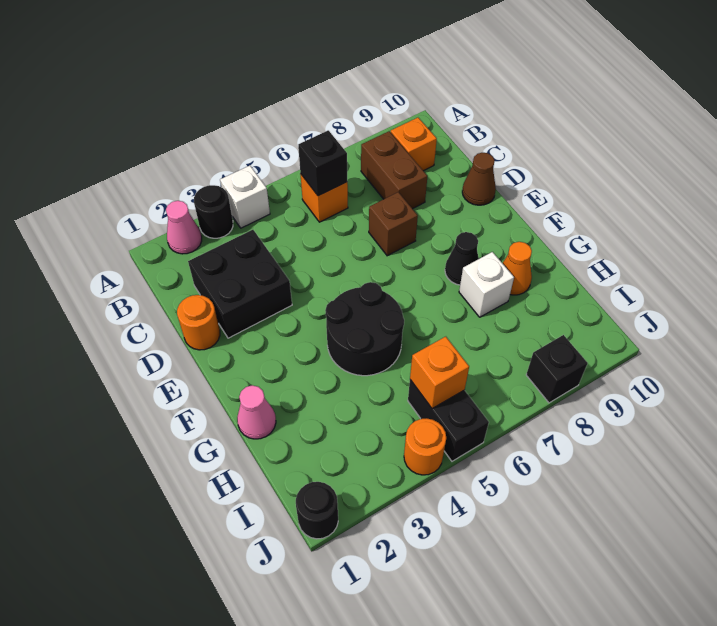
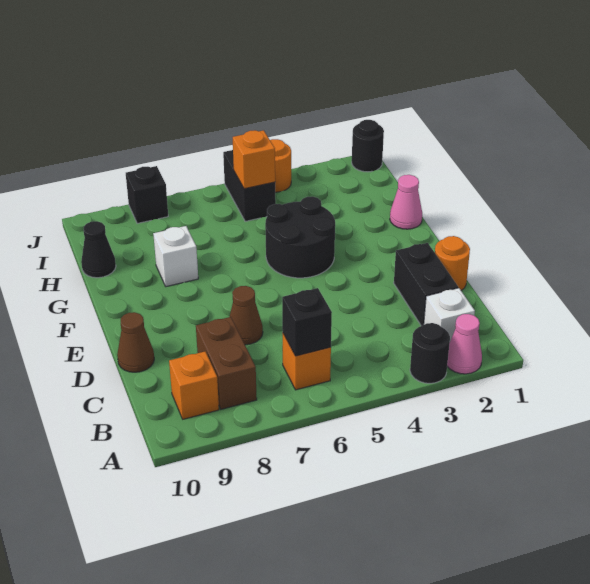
white brick A4 level 1 -> white brick B2 level 1
black brick C2:D3 level 1 -> black brick C2:D2 level 1
brown brick D7 level 1 -> brown cone D7 level 1
black cone F8 level 1 -> black cone H10 level 1
orange cone G9 level 1 -> none

